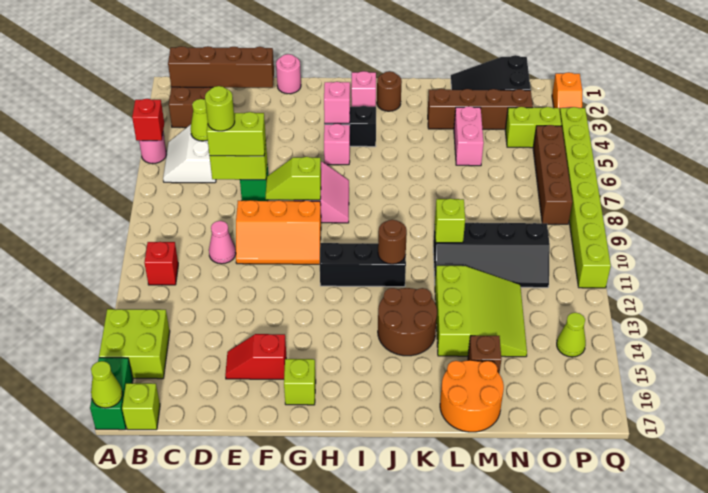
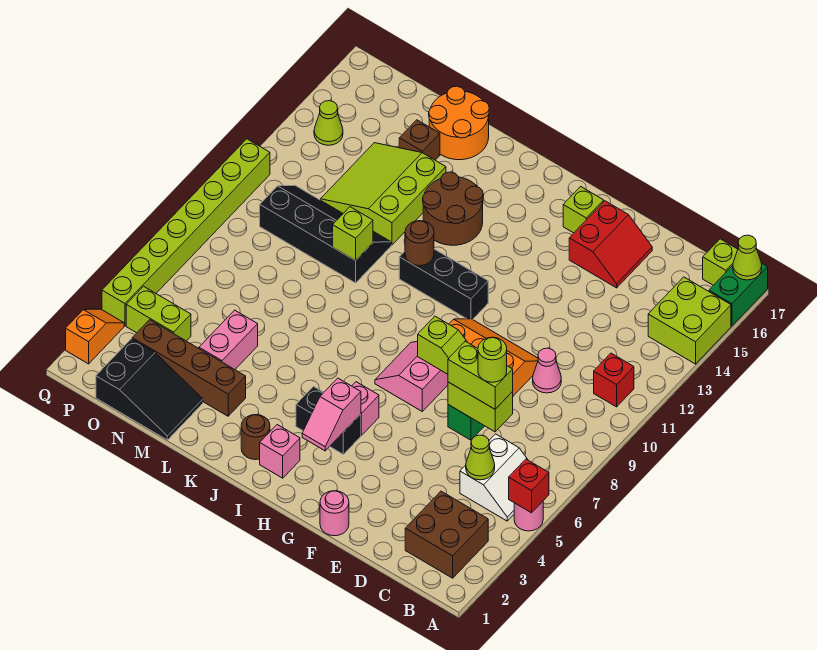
brown brick B2:E2 level 2 -> none
red slope E15:F15 level 1 top F -> red slope E15:F16 level 1 top F
brown brick P5:P8 level 1 -> none

